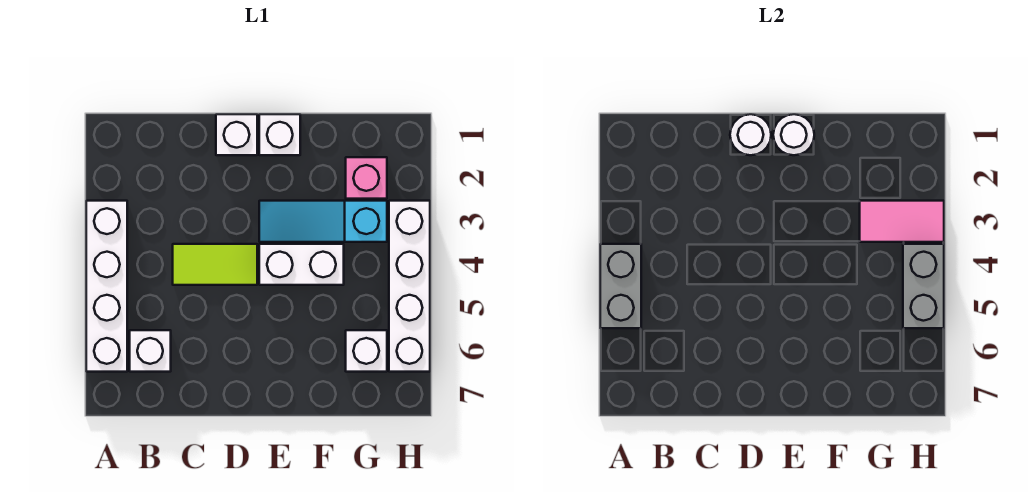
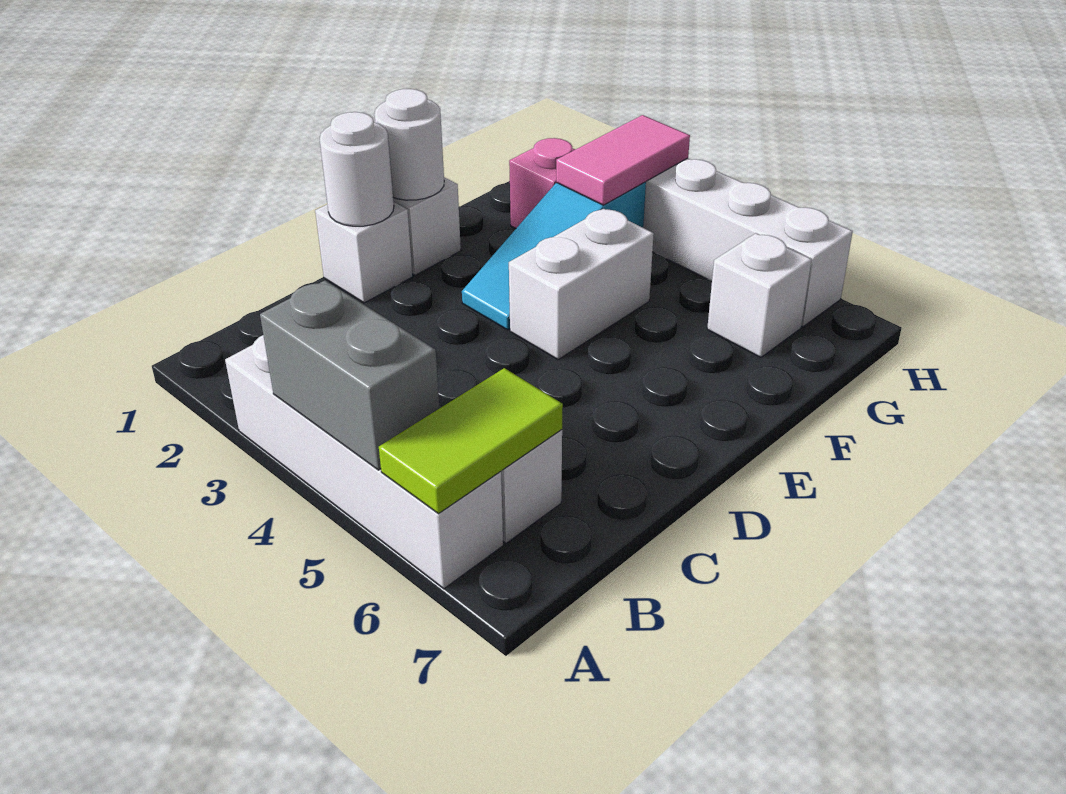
lime tile C4:D4 level 1 -> lime tile A6:B6 level 2
grey brick H4:H5 level 2 -> none

